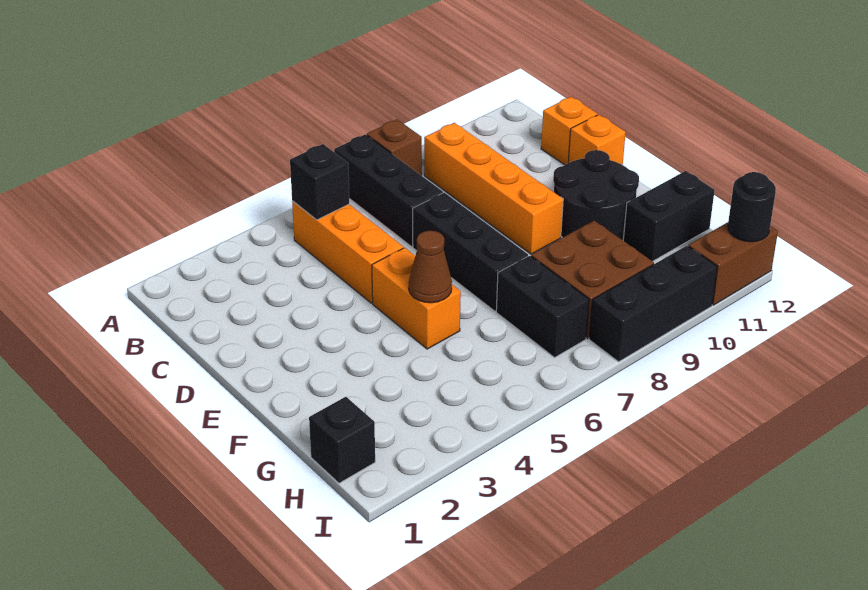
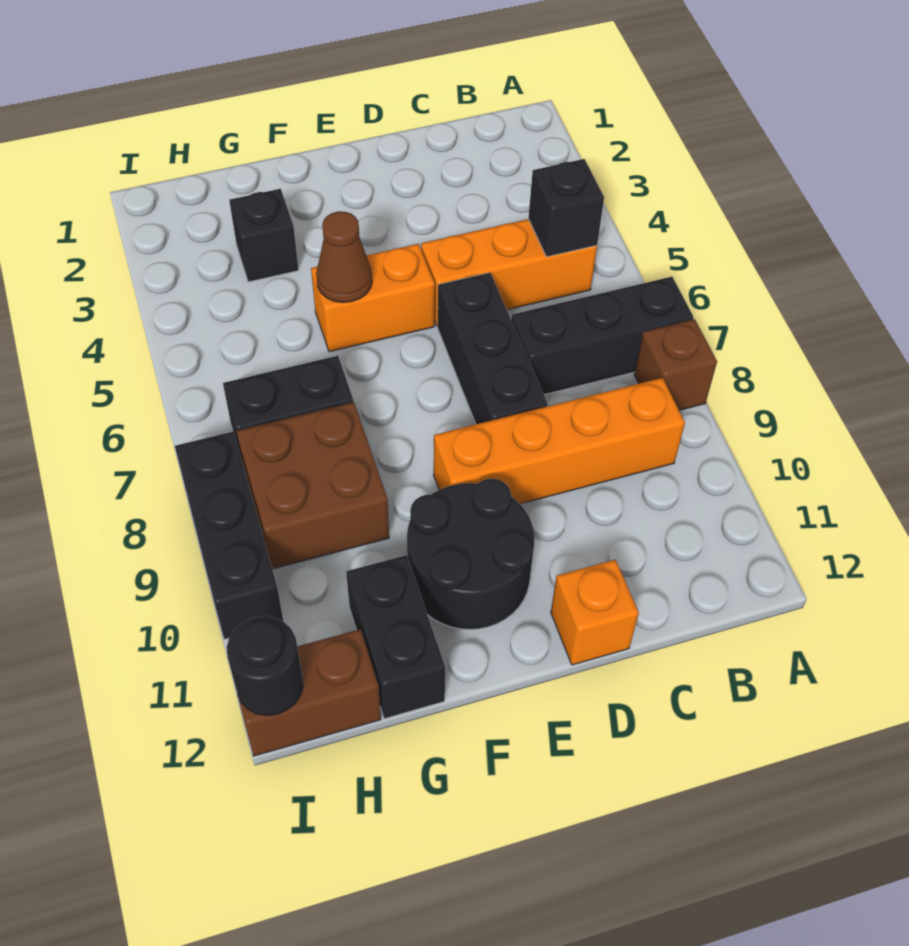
orange brick C12 level 1 -> none
black brick D7:F7 level 1 -> black brick D6:D8 level 1
black brick H1 level 1 -> black brick G3 level 1
brown brick I11:I12 level 1 -> brown brick H12:I12 level 1

